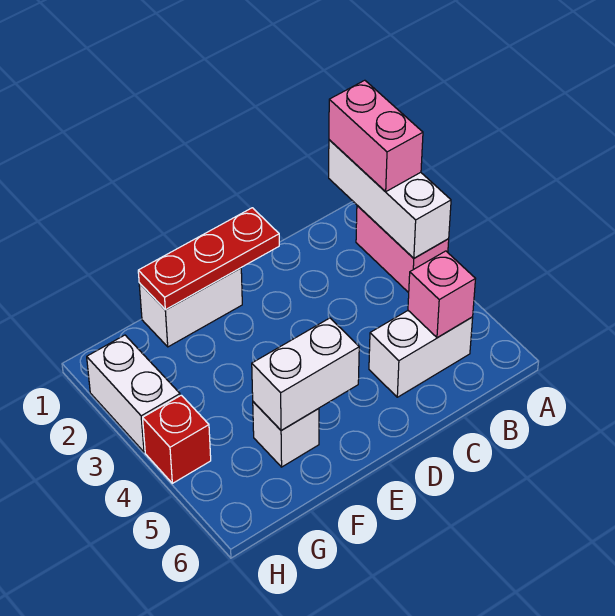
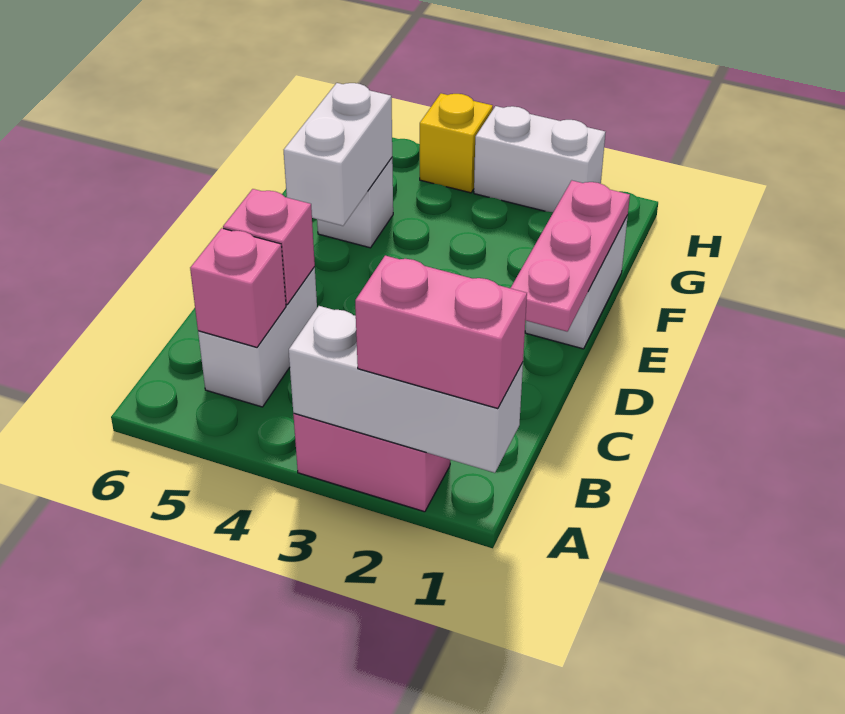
none -> pink brick C5 level 2
red plate D1:F1 level 2 -> pink plate D1:F1 level 2
red brick H4 level 1 -> yellow brick H4 level 1

